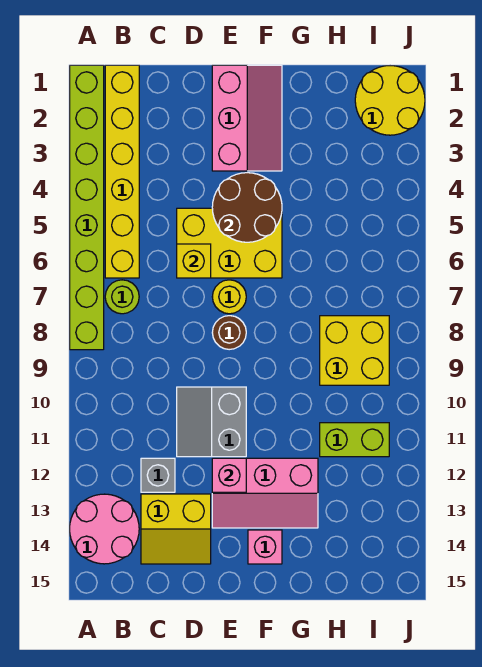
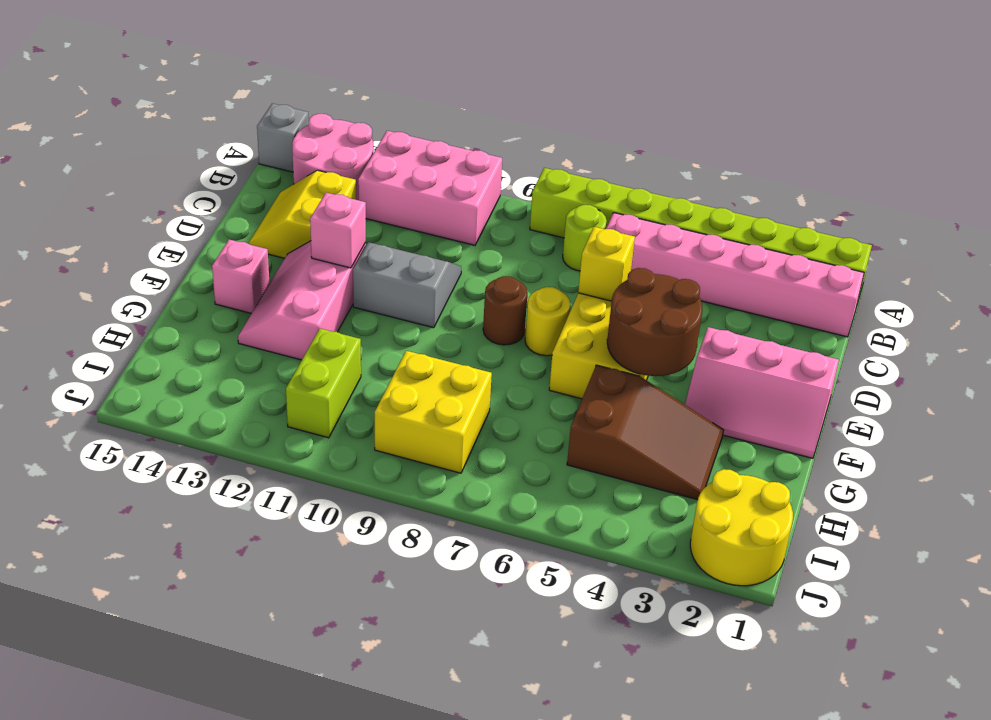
none -> pink brick A10:B12 level 1
yellow brick B1:B6 level 1 -> pink brick B1:B6 level 1
grey brick C12 level 1 -> grey brick A15 level 1
none -> brown slope G3:H5 level 1 top 5

